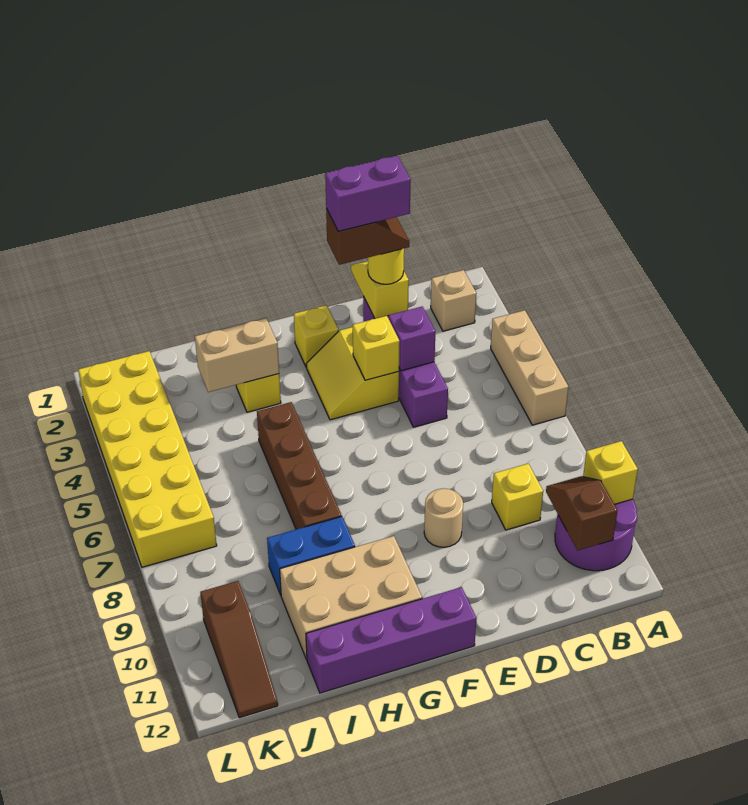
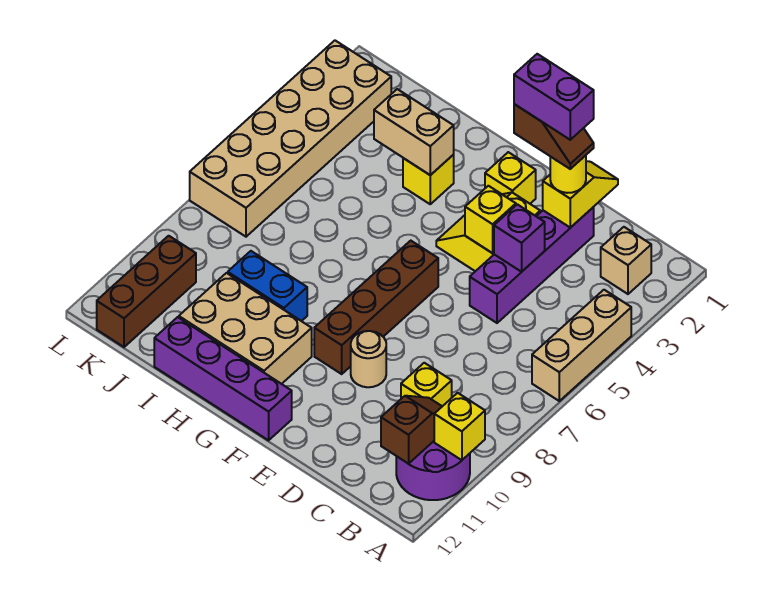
brown brick H5:H8 level 1 -> brown brick F6:F9 level 1
yellow brick K2:L7 level 1 -> tan brick K2:L7 level 1
brown slope K10:K12 level 1 top 10 -> brown brick K10:K12 level 1

